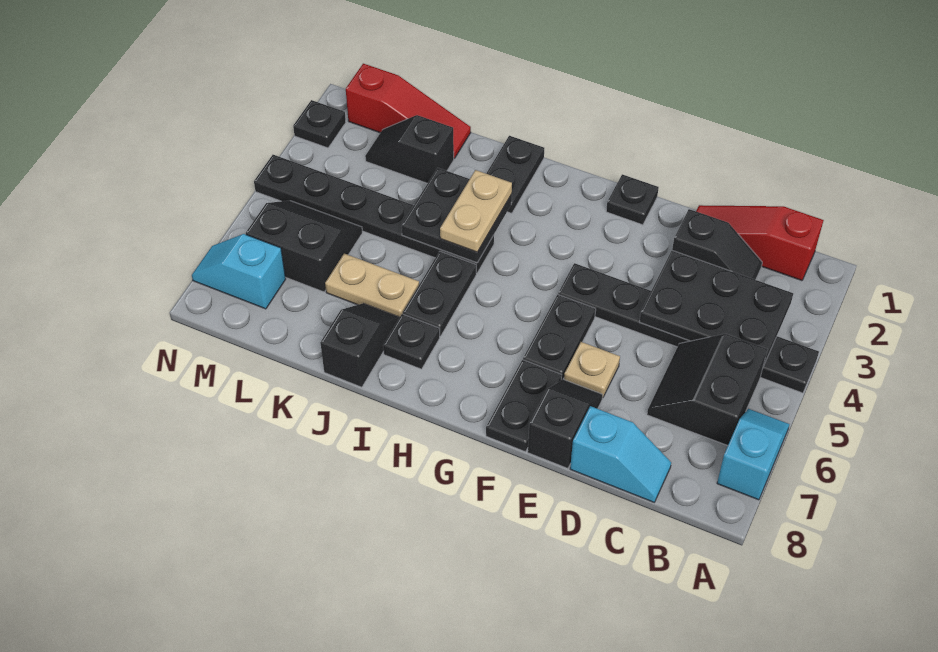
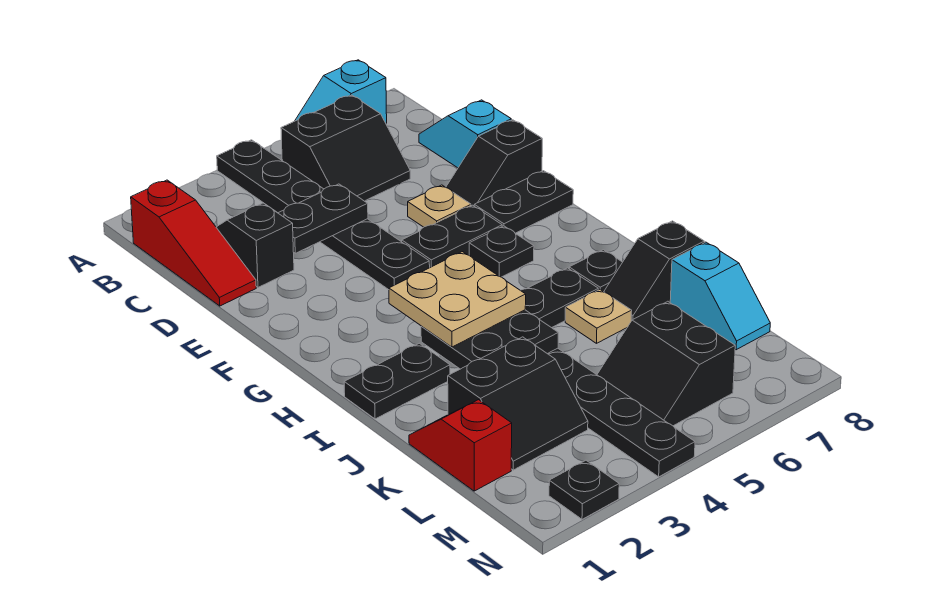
black plate B3:D4 level 2 -> black plate D3:D4 level 2
black plate F1 level 1 -> black plate G6 level 1
tan plate I3:I4 level 3 -> tan plate H3:I4 level 3
tan plate J6:K6 level 1 -> tan plate J6 level 1
red slope K1:M1 level 1 top M -> red slope K1:L1 level 1 top L
black slope K2:L2 level 1 top K -> black slope K2:L3 level 1 top K
cyan slope M7:N7 level 1 top M -> cyan slope K8:L8 level 1 top K

